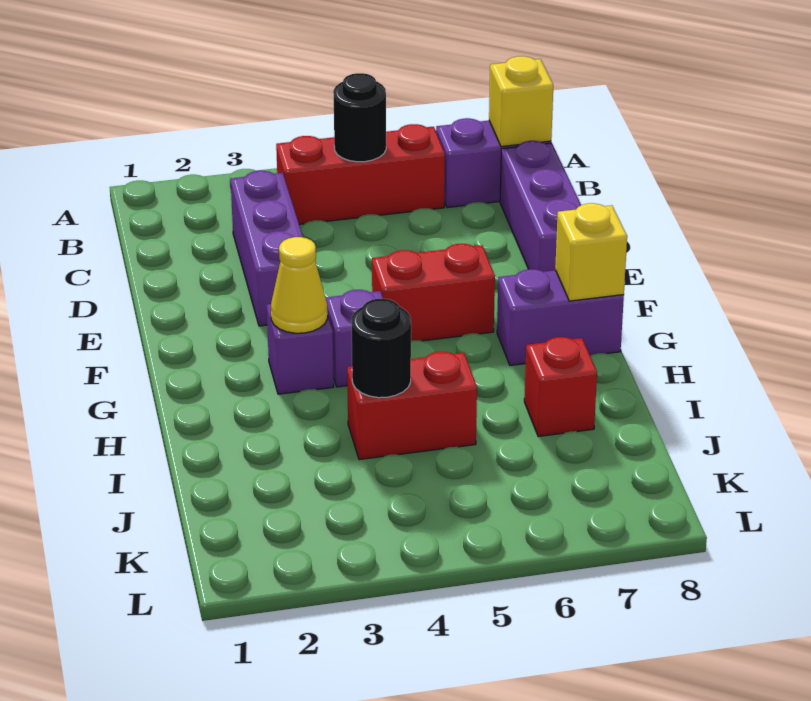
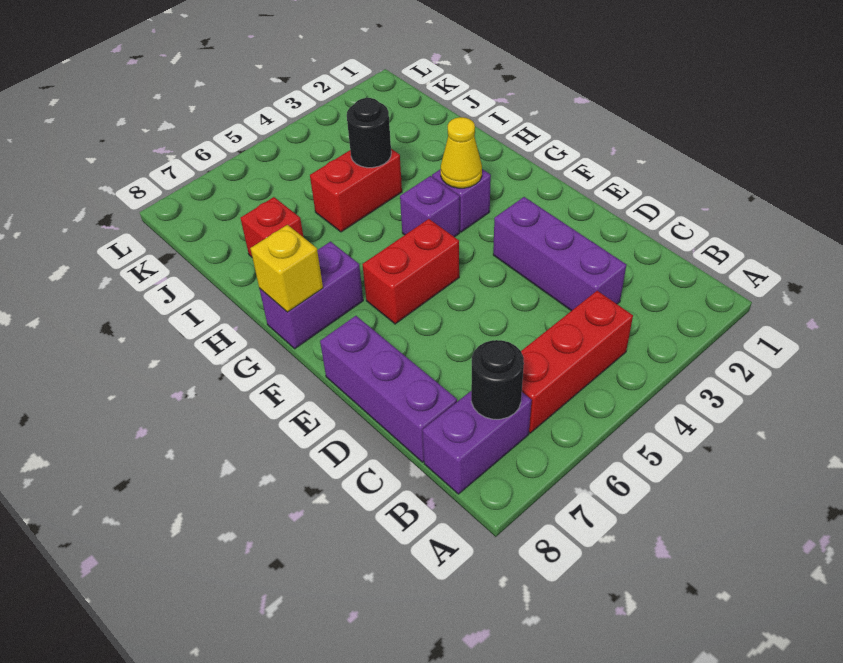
black round brick B5 level 2 -> black round brick B7 level 2
yellow brick B8 level 2 -> none

